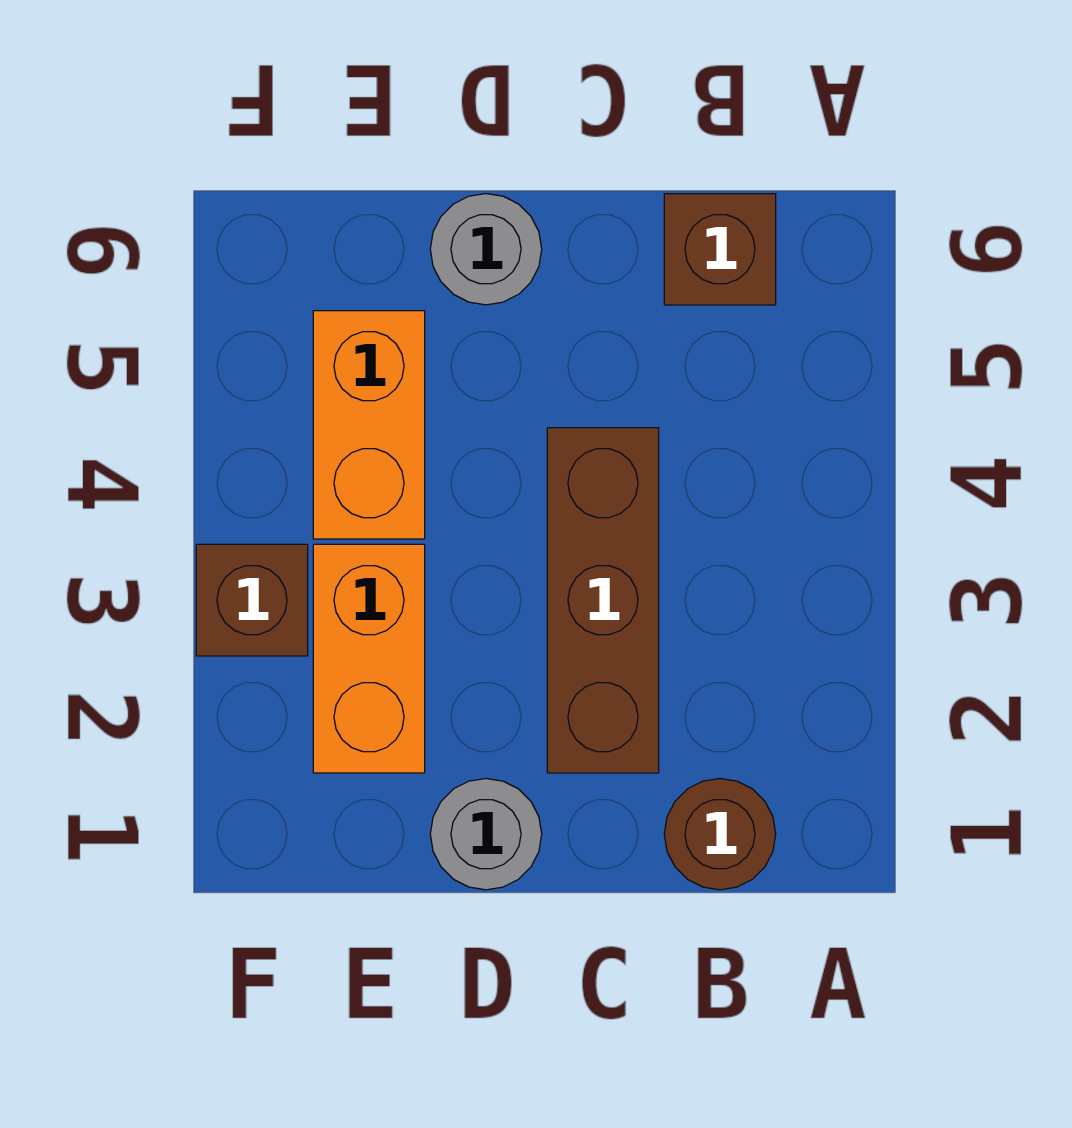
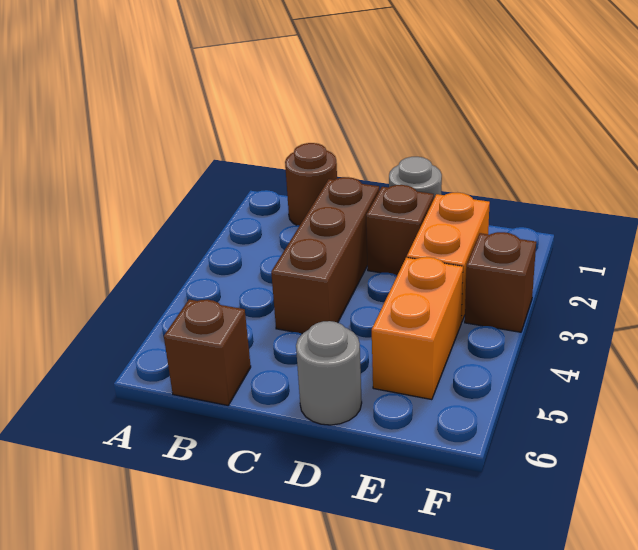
none -> brown brick D2 level 1

